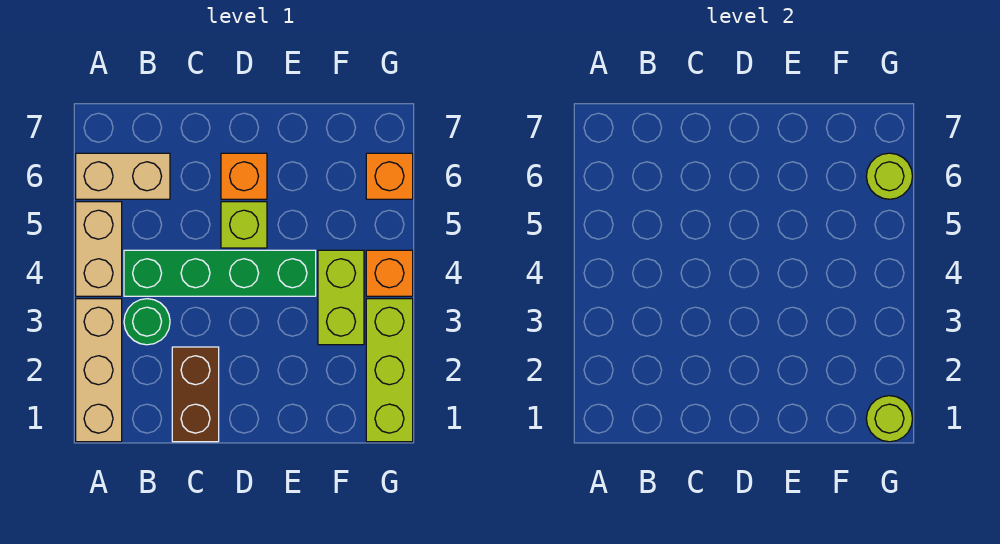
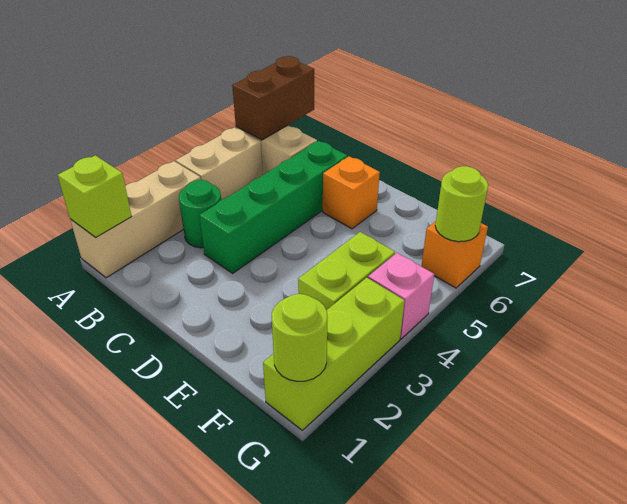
green brick B4:E4 level 1 -> green brick C3:C6 level 1
brown brick C1:C2 level 1 -> brown brick A6:A7 level 2
lime brick D5 level 1 -> lime brick A1 level 2
orange brick G4 level 1 -> pink brick G4 level 1

